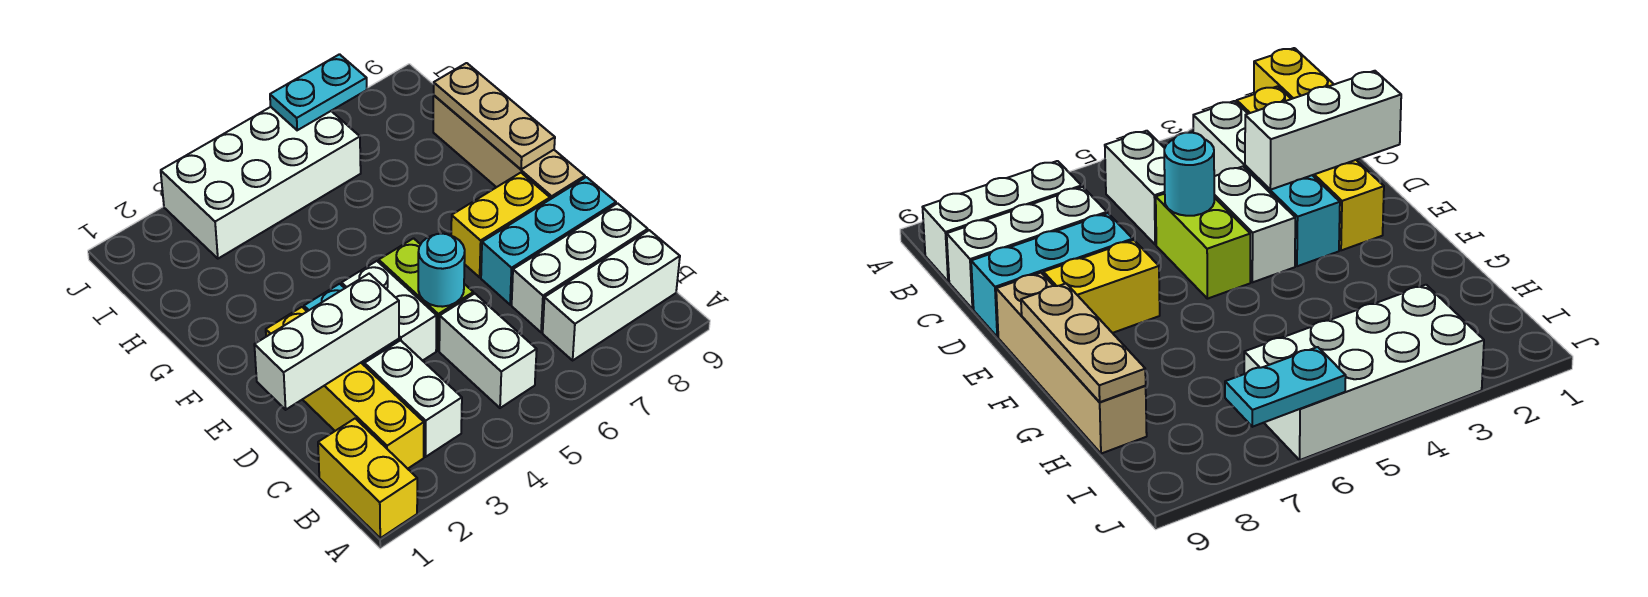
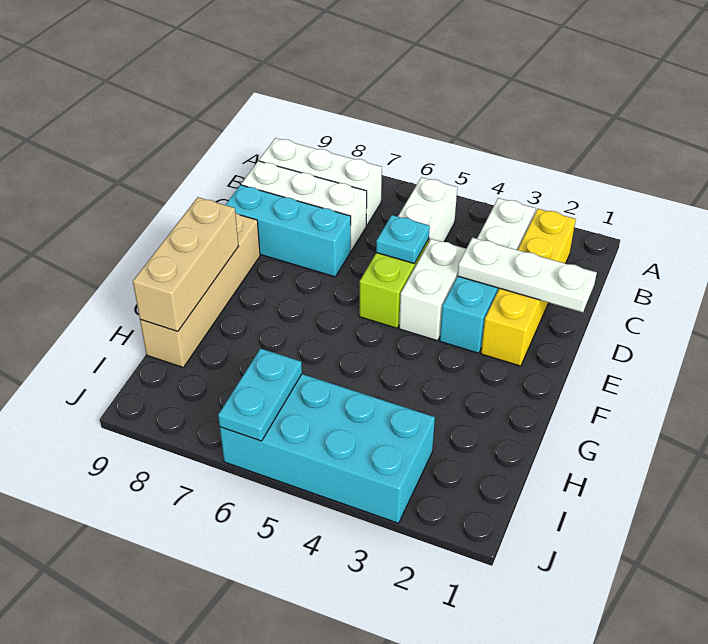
yellow brick A1:B1 level 1 -> none
white brick D1:D3 level 2 -> white plate D1:D3 level 2
cyan round brick D5 level 2 -> cyan plate D5 level 2
yellow brick E7:E8 level 1 -> none
tan plate F9:H9 level 2 -> tan brick F9:H9 level 2
white brick I3:J6 level 1 -> cyan brick I3:J6 level 1
cyan plate J6:J7 level 2 -> cyan plate I6:J6 level 2

